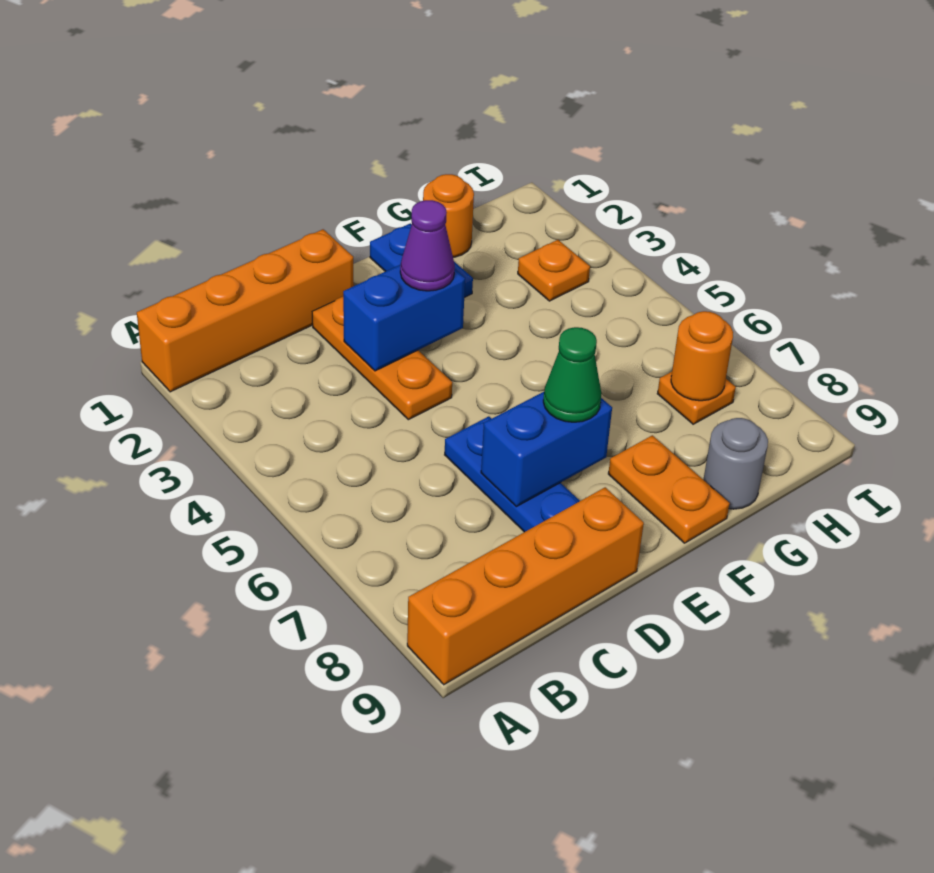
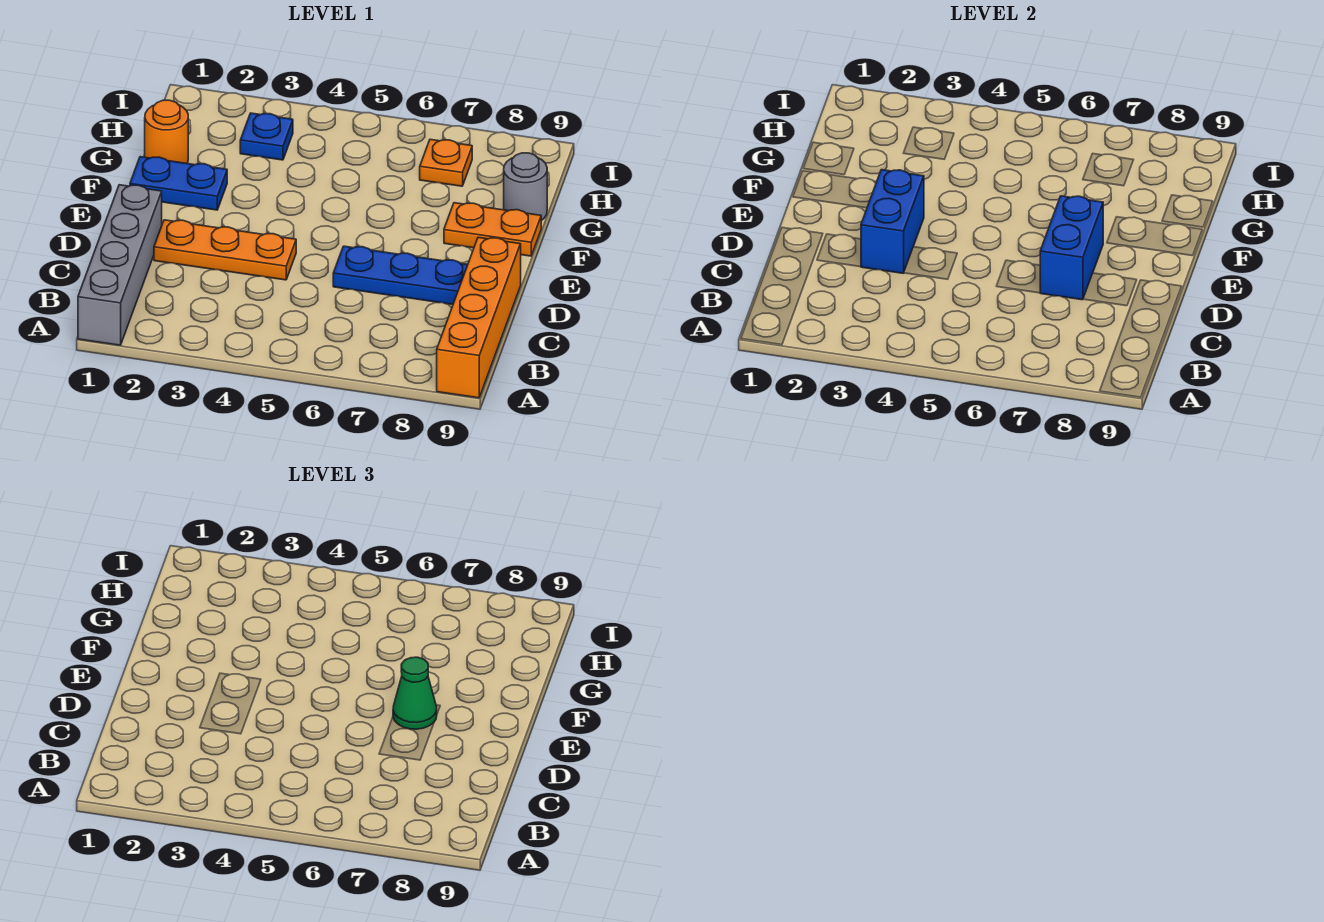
orange brick A1:D1 level 1 -> grey brick A1:D1 level 1
purple cone E3 level 3 -> none
orange plate H3 level 1 -> blue plate H3 level 1
orange round brick H7 level 2 -> none

